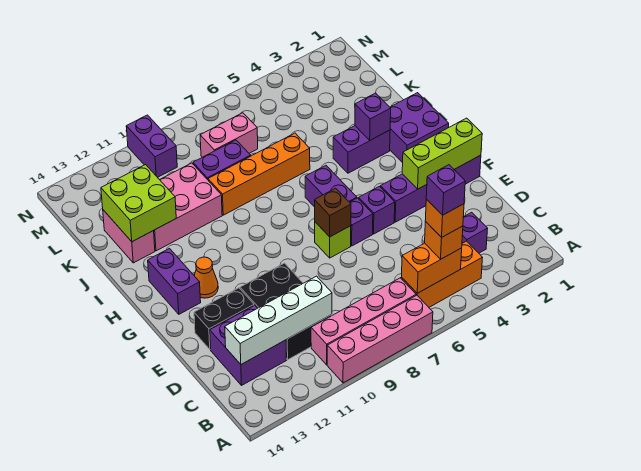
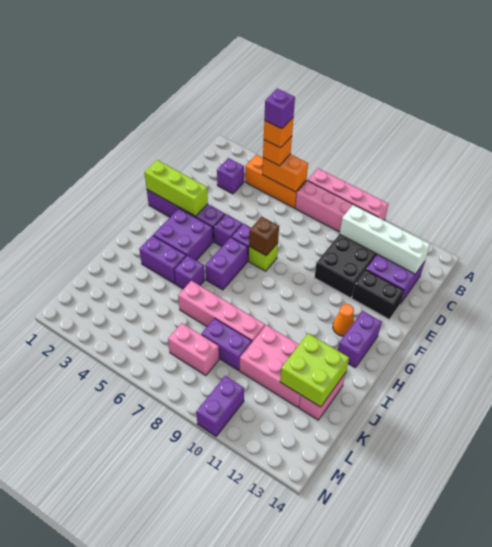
purple brick H1:I2 level 1 -> purple brick G3:H4 level 1
purple brick I3 level 2 -> purple brick I5 level 1
orange brick J6:J9 level 1 -> pink brick J6:J9 level 1

